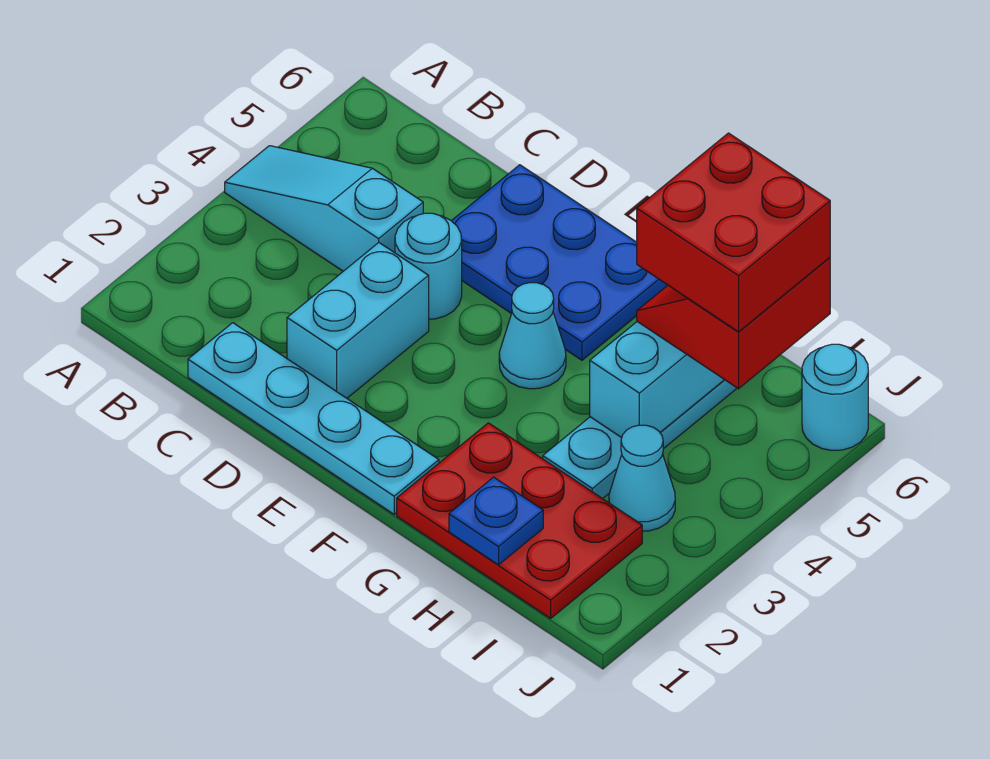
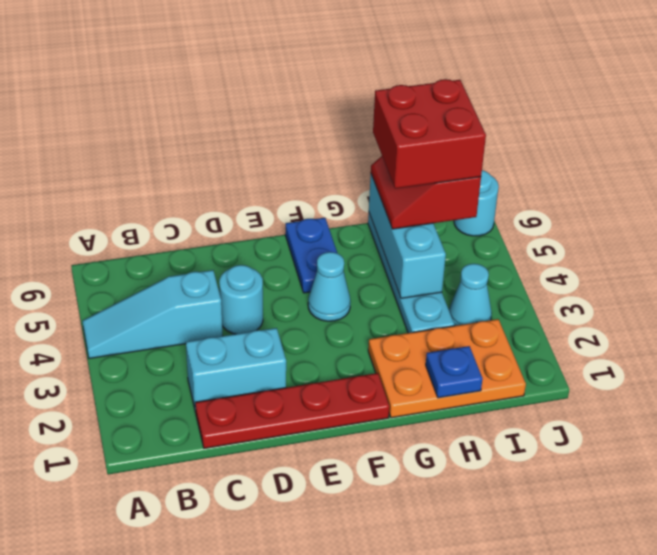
cyan plate C1:F1 level 1 -> red plate C1:F1 level 1
cyan brick D2:D3 level 1 -> cyan brick C2:D2 level 1
blue plate D5:F6 level 1 -> blue plate F5:F6 level 1
red plate G1:I2 level 1 -> orange plate G1:I2 level 1

